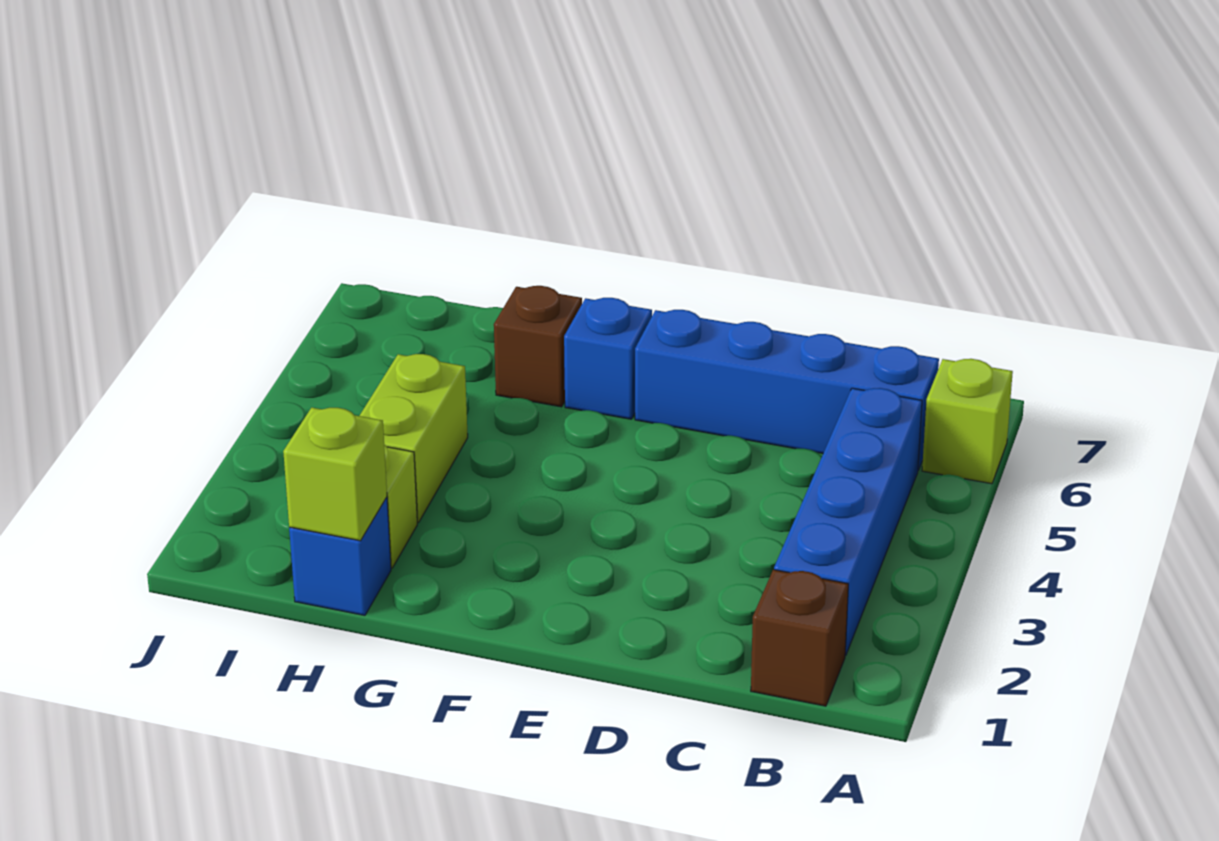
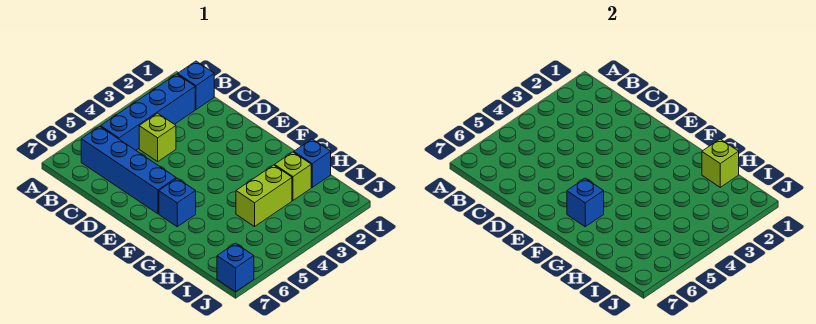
lime brick A6 level 1 -> lime brick C4 level 1
brown brick B1 level 1 -> blue brick B1 level 1
none -> blue brick F6 level 2
brown brick G6 level 1 -> none
none -> blue brick J7 level 1

